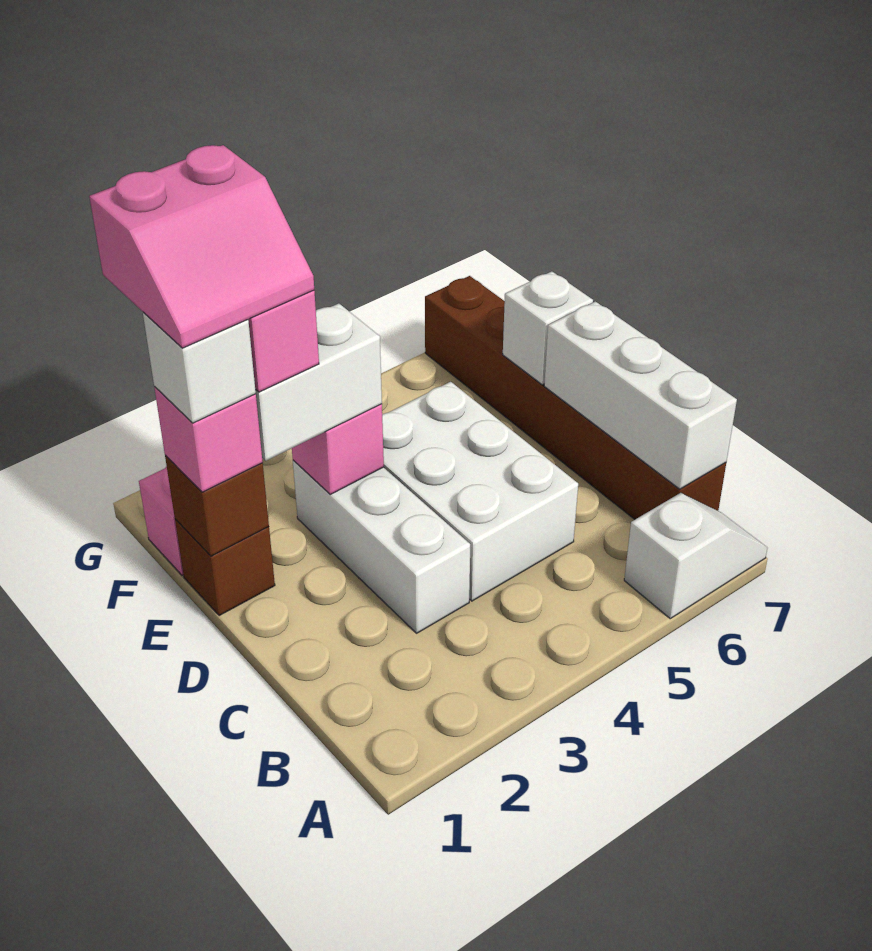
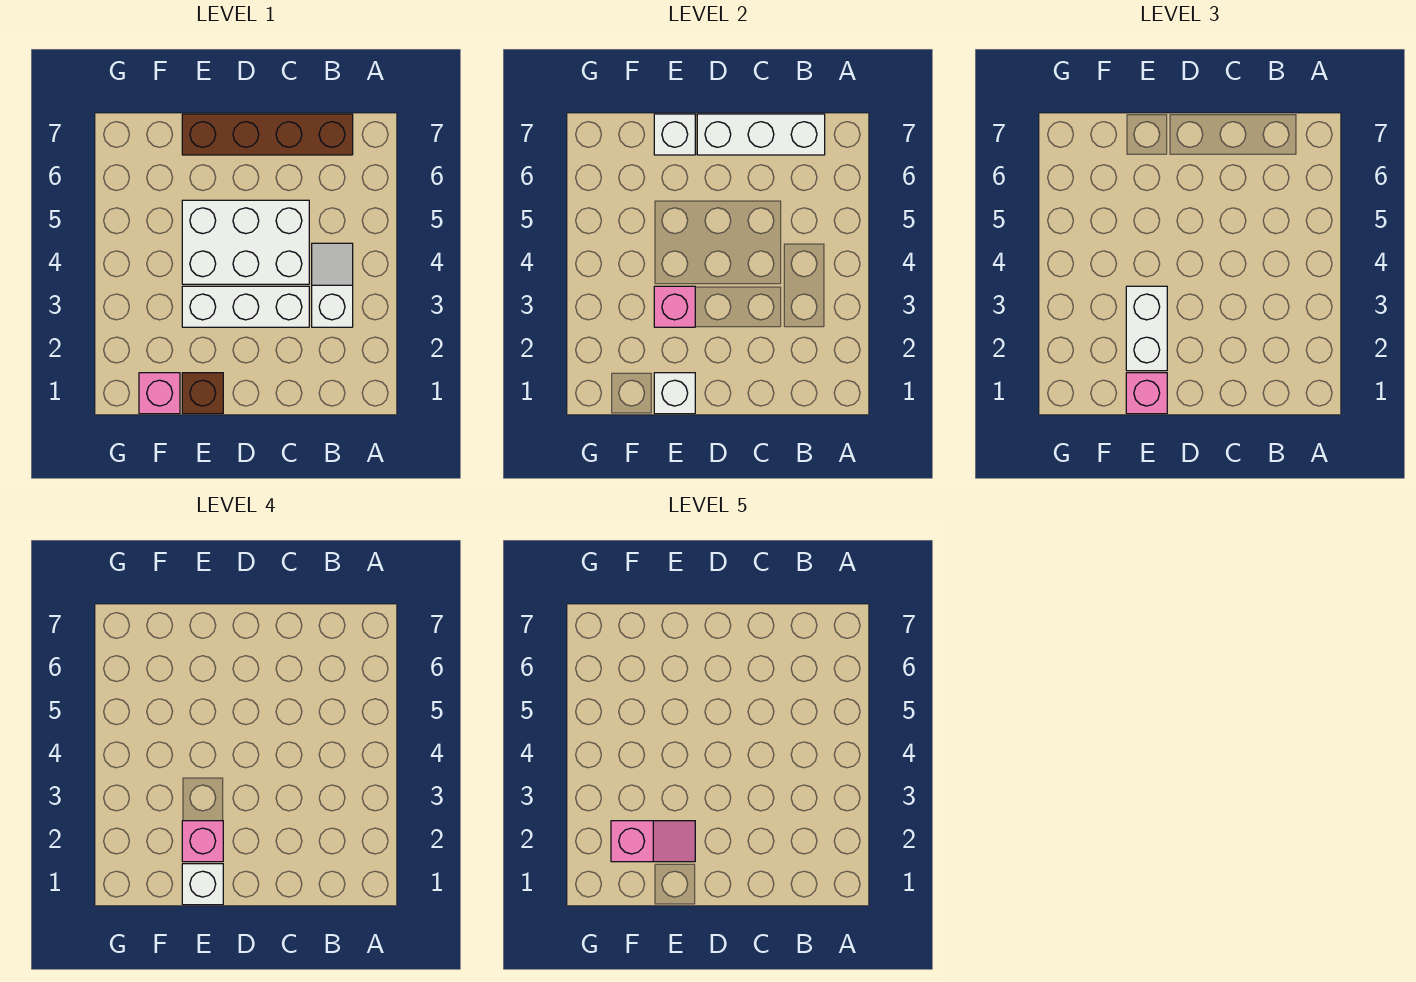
white slope A6:A7 level 1 top 6 -> white slope B3:B4 level 1 top 3
brown brick B7:G7 level 1 -> brown brick B7:E7 level 1
brown brick E1 level 2 -> white brick E1 level 2
pink slope E1:F2 level 5 top F -> pink slope E2:F2 level 5 top F

